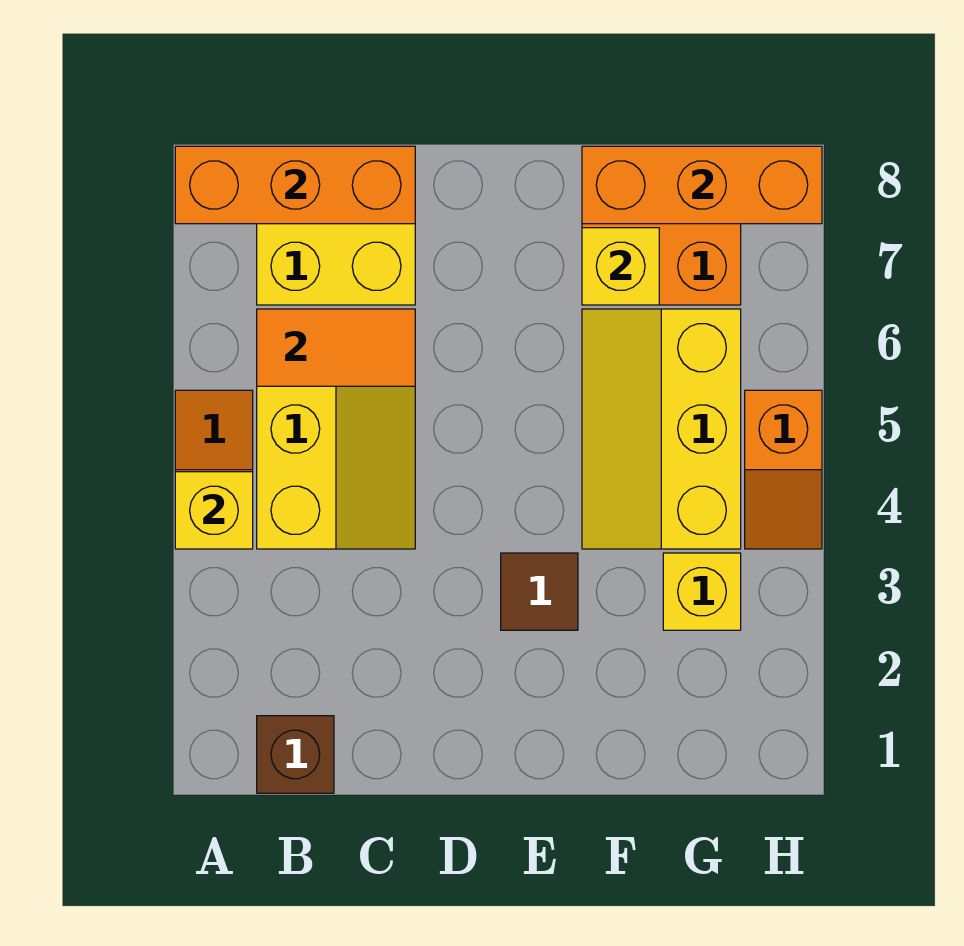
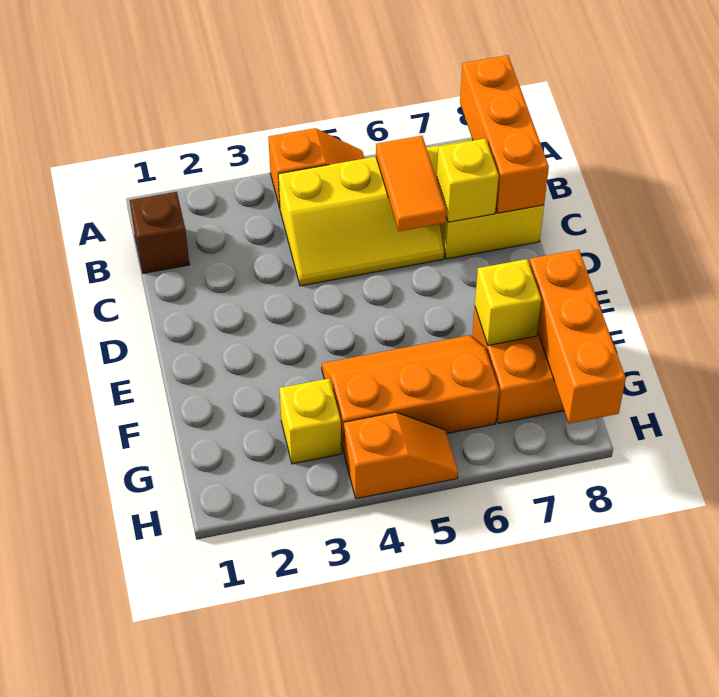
yellow brick A4 level 2 -> yellow brick C7 level 2
brown tile E3 level 1 -> none
yellow slope F4:G6 level 1 top G -> orange slope F4:G6 level 1 top G
orange slope H4:H5 level 1 top 5 -> orange slope H4:H5 level 1 top 4

